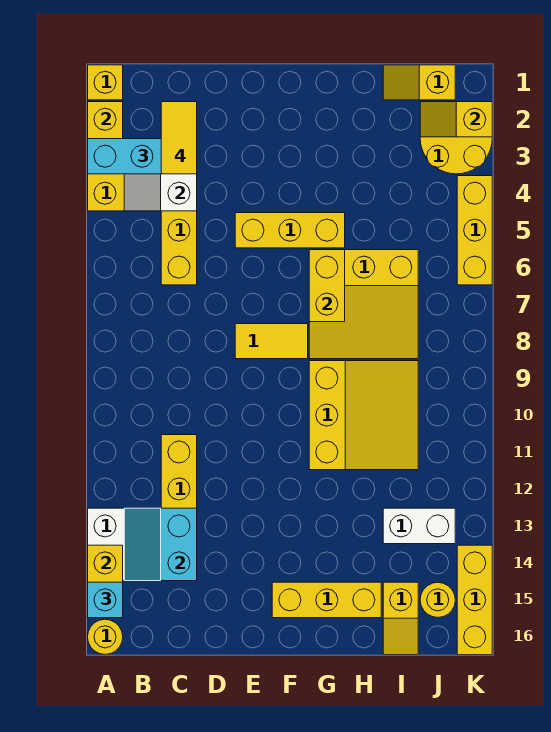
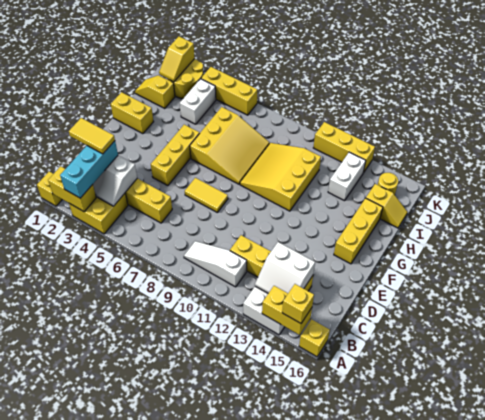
cyan brick A15 level 3 -> yellow brick A15 level 3
yellow round brick A16 level 1 -> yellow brick A16 level 1
none -> white slope B9:B11 level 1 top 11
cyan slope B13:C14 level 2 top C -> white slope B13:C14 level 2 top C
yellow tile E8:F8 level 1 -> yellow tile E7:E8 level 1
yellow brick G6:G7 level 2 -> yellow brick G1:G2 level 1
yellow slope G9:I11 level 1 top G -> yellow slope G9:I11 level 1 top 11
yellow slope I1:J1 level 1 top J -> yellow slope I1:I2 level 1 top 2
none -> white brick I4:J4 level 1
yellow brick K14:K16 level 1 -> yellow brick K11:K13 level 1

